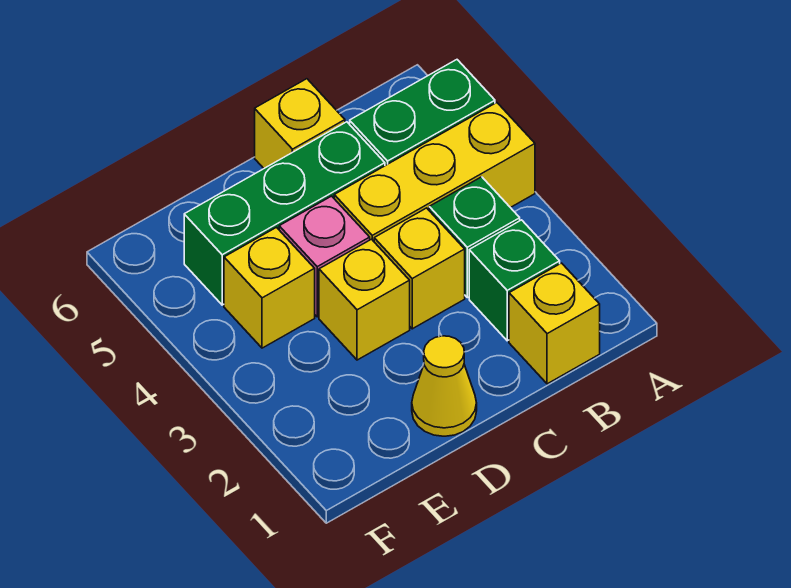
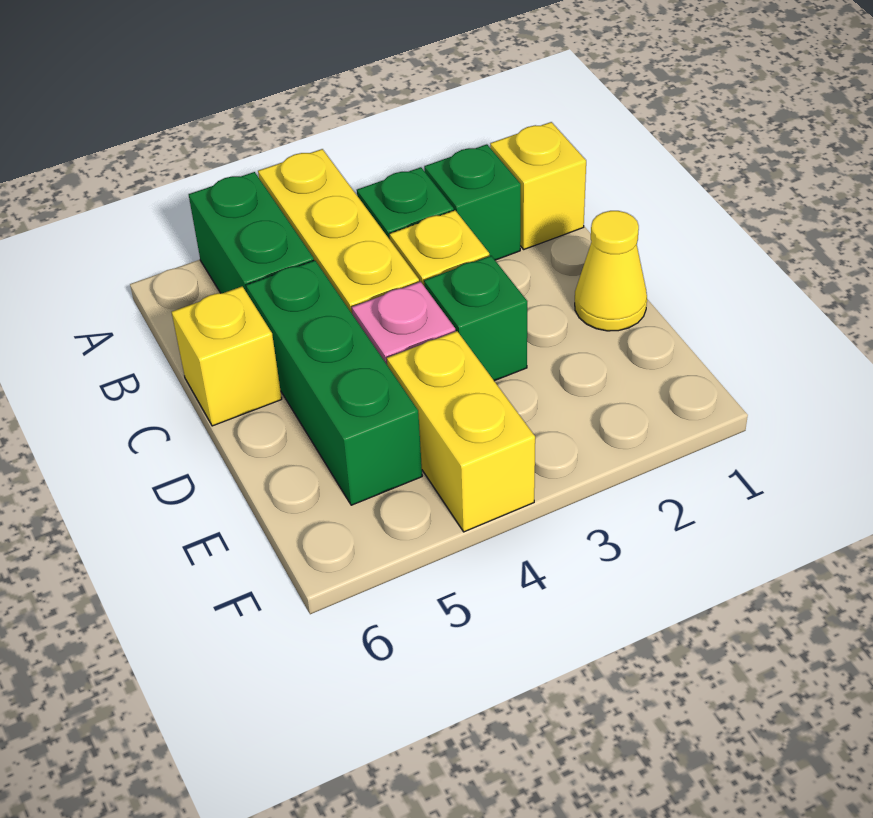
yellow brick D3 level 1 -> green brick D3 level 1
yellow brick E4 level 1 -> yellow brick E4:F4 level 1

